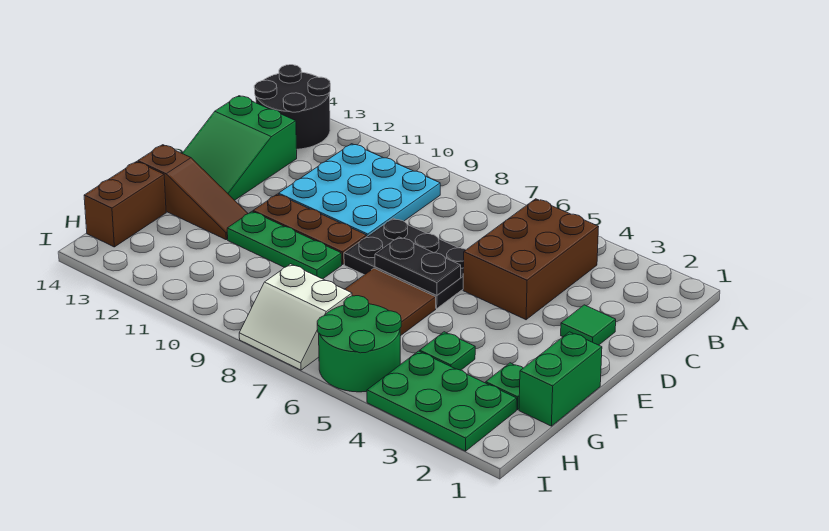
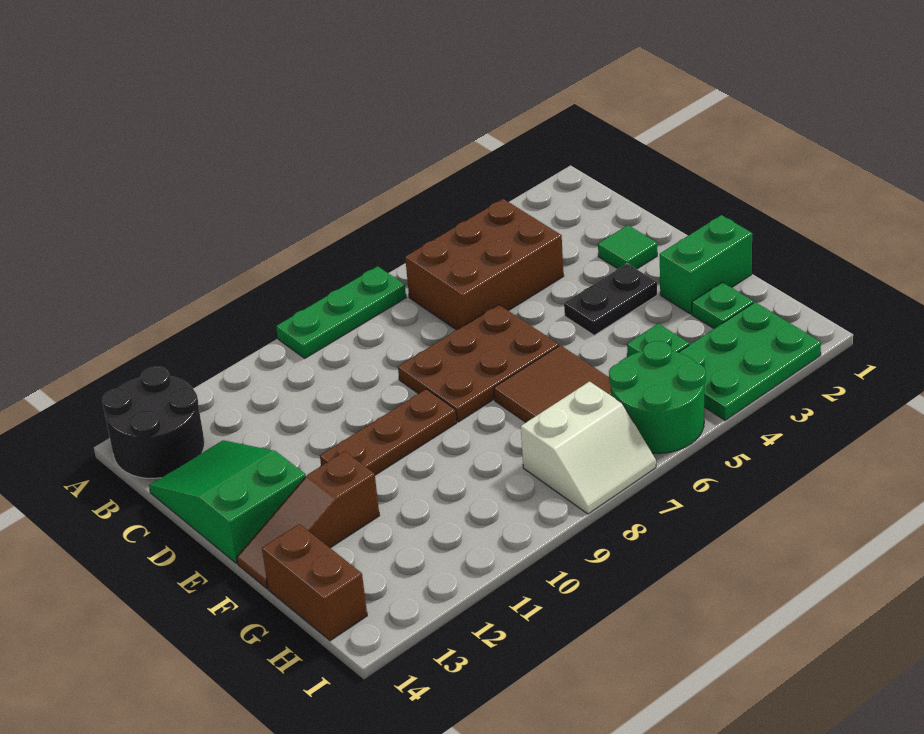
brown brick B4:D5 level 1 -> brown brick B4:C6 level 1
cyan plate B9:D11 level 1 -> none
green slope C13:E14 level 1 top C -> green slope C13:E14 level 1 top E
black plate D6:E8 level 1 -> brown plate D6:E8 level 1
black plate E6:E7 level 2 -> black plate E3:E4 level 1
green brick F1:G1 level 1 -> green brick F1:F2 level 1
green plate F9:F11 level 1 -> green plate A7:A9 level 1
brown slope F12:F14 level 1 top 14 -> brown slope F12:F14 level 1 top 12

